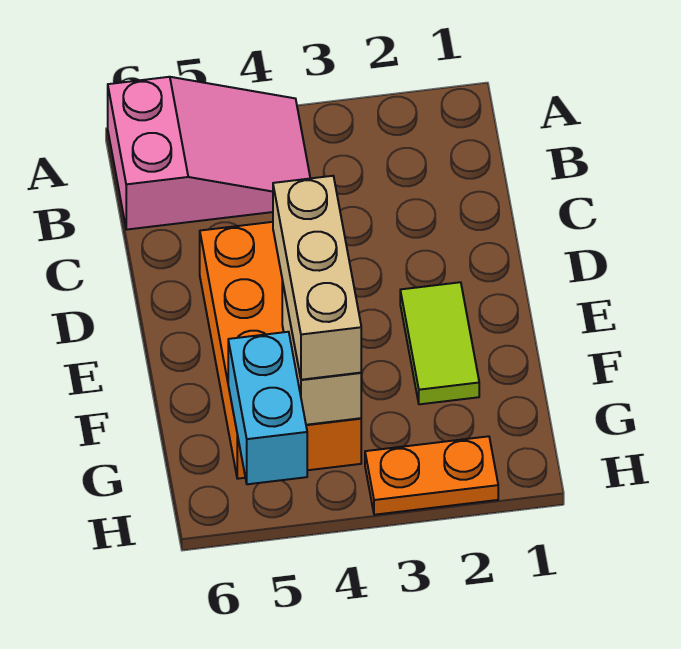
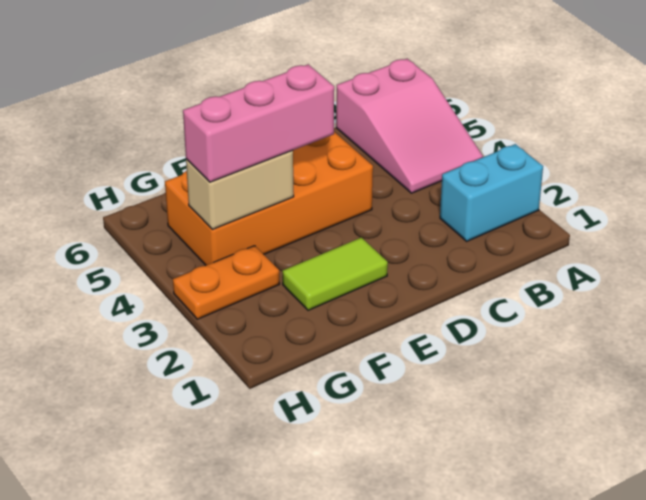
tan brick E4:G4 level 3 -> pink brick E4:G4 level 3
cyan brick G5:H5 level 2 -> cyan brick A2:B2 level 1
orange plate H2:H3 level 1 -> orange plate G3:H3 level 1

